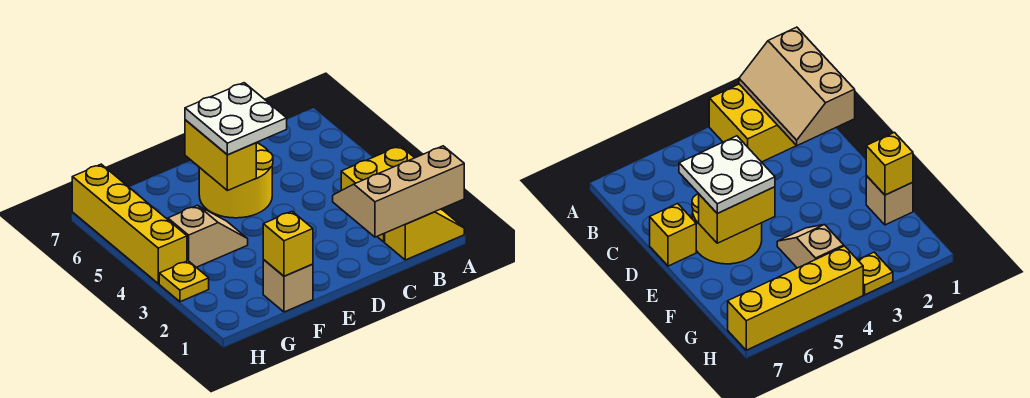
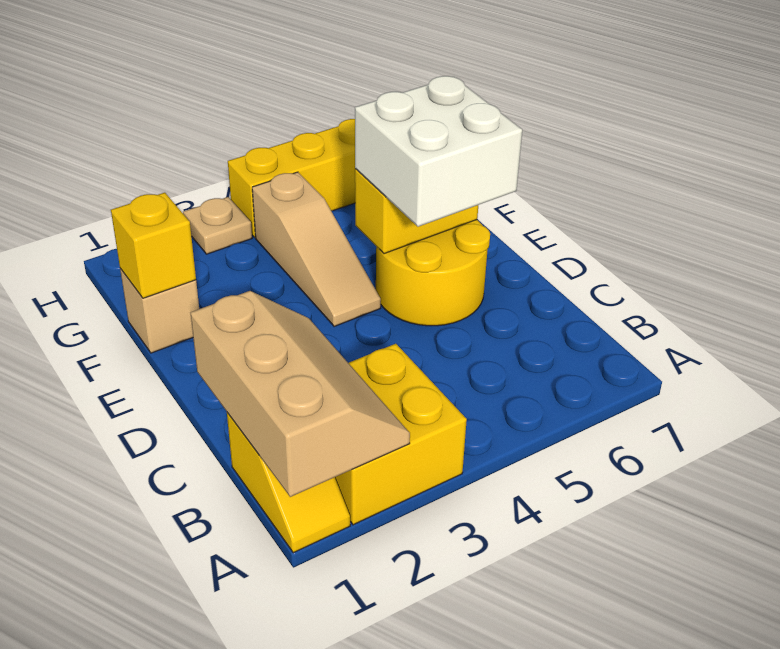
white plate D5:E6 level 3 -> white brick D5:E6 level 3
yellow brick D7 level 1 -> none
tan slope F4:G4 level 1 top G -> tan slope E4:G4 level 1 top G
yellow plate H3 level 1 -> tan plate H3 level 1

